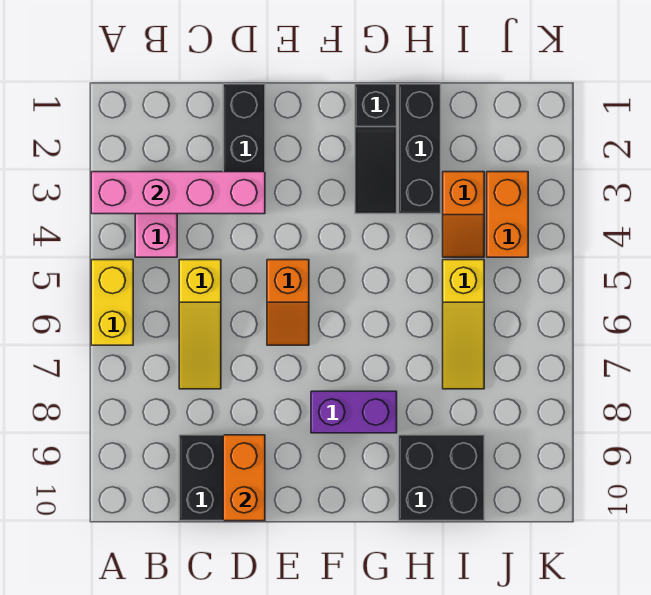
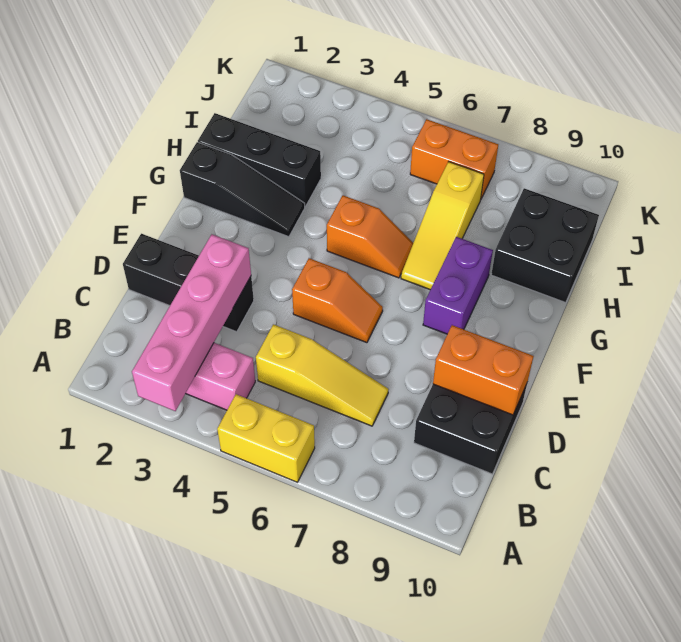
orange slope I3:I4 level 1 top 3 -> orange slope G5:G6 level 1 top 5
yellow slope I5:I7 level 1 top 5 -> yellow slope G7:I7 level 1 top I
orange brick J3:J4 level 1 -> orange brick J6:J7 level 1

